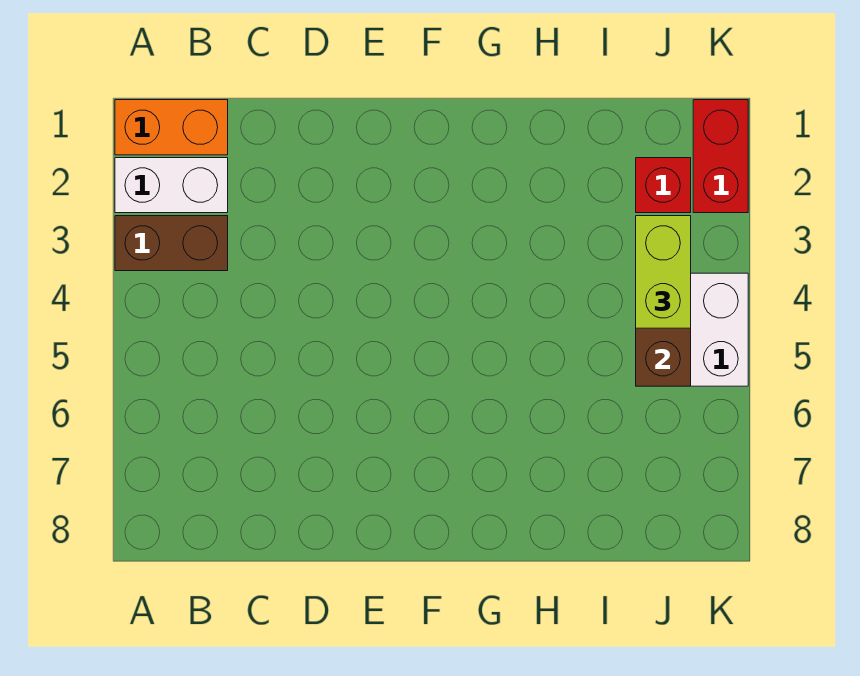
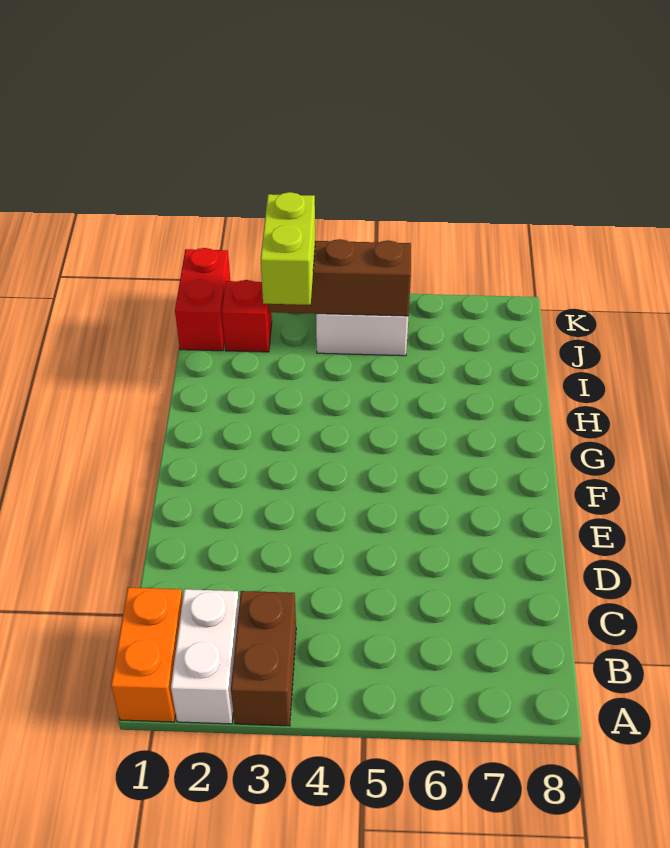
lime brick J3:J4 level 3 -> lime brick I3:J3 level 3
red brick K1:K2 level 1 -> red brick J1:K1 level 1

